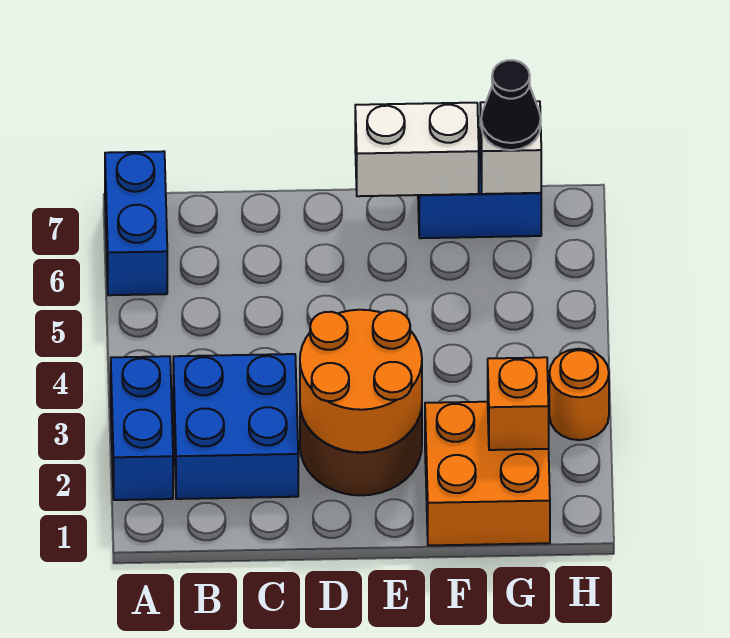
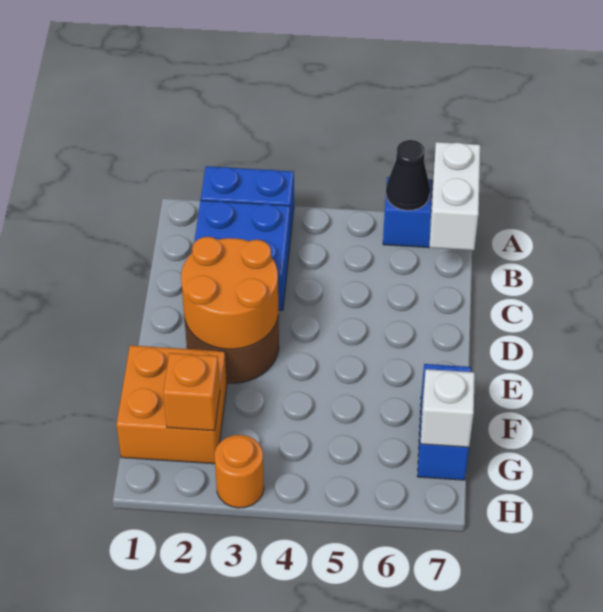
white brick E7:F7 level 2 -> white brick A7:B7 level 2
black cone G7 level 3 -> black cone A6 level 2

